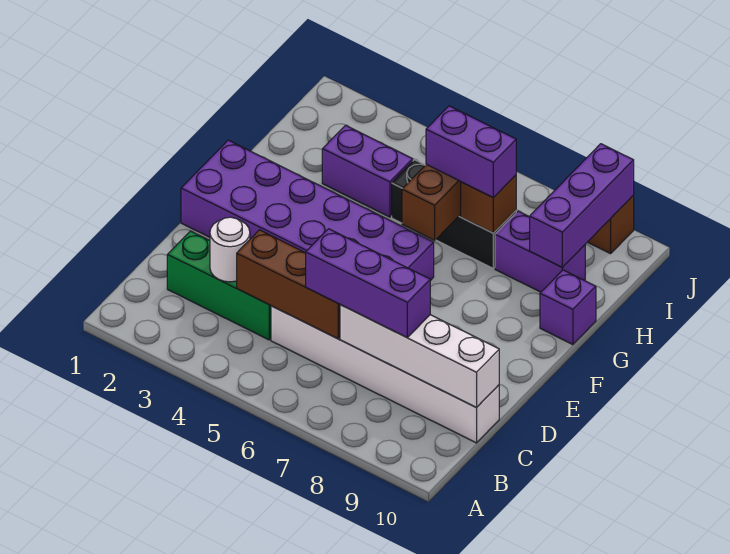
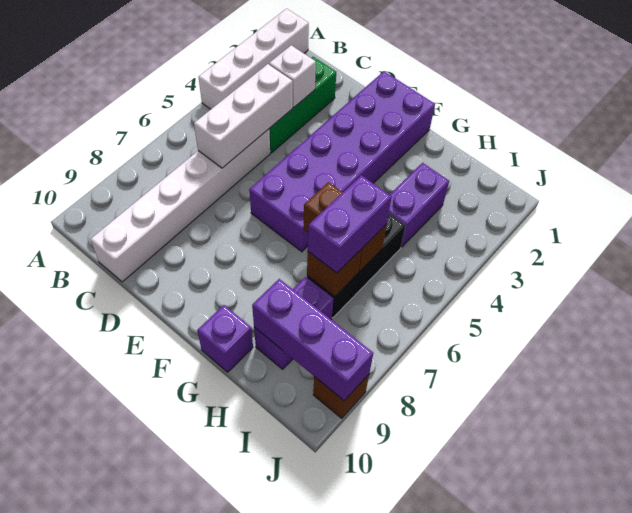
white round brick C3 level 2 -> white brick C3 level 2
brown brick C4:C6 level 2 -> white brick C4:C6 level 2
purple brick C6:C8 level 3 -> none
white brick C7:C10 level 2 -> white brick A1:A4 level 1

